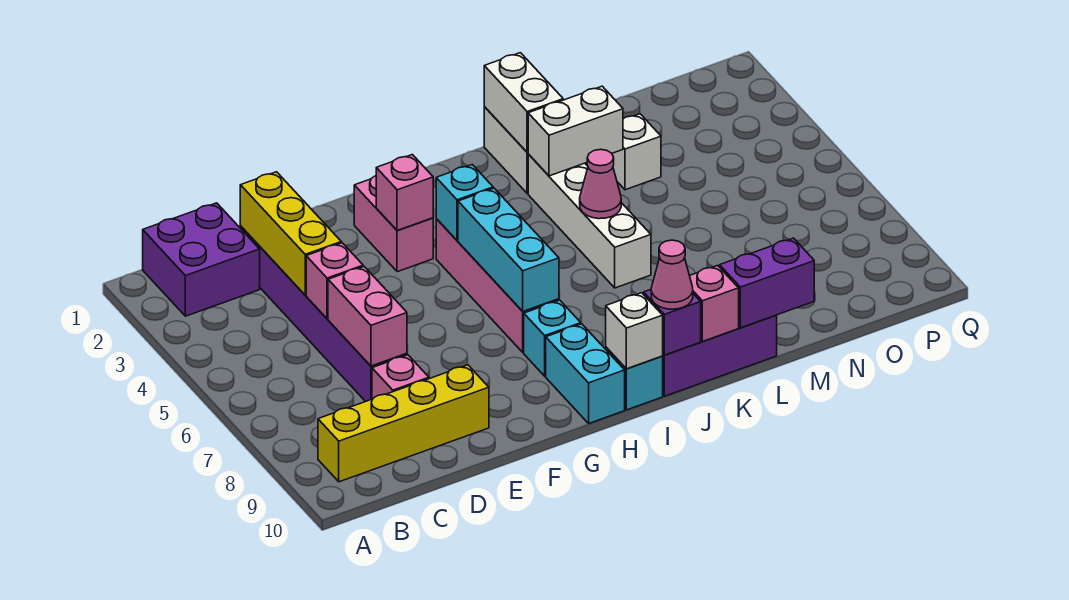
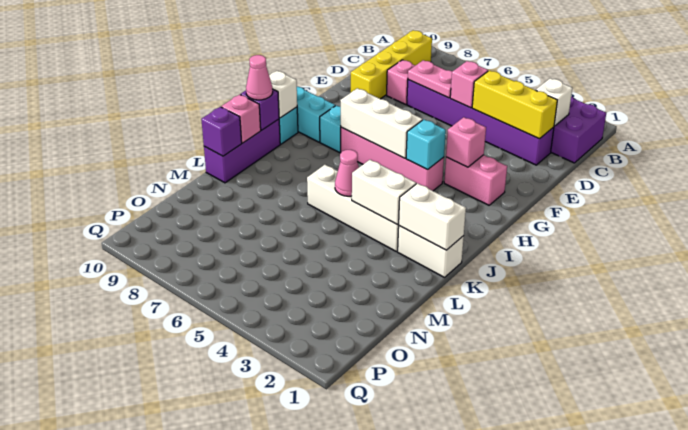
pink brick D6:D7 level 2 -> pink plate D6:D7 level 2
cyan brick H5:H7 level 2 -> white brick H5:H7 level 2
white brick K3:L3 level 2 -> white brick K3:K4 level 2
purple brick L10:M10 level 2 -> purple brick L10 level 2
white brick M3 level 1 -> white brick C2 level 2

